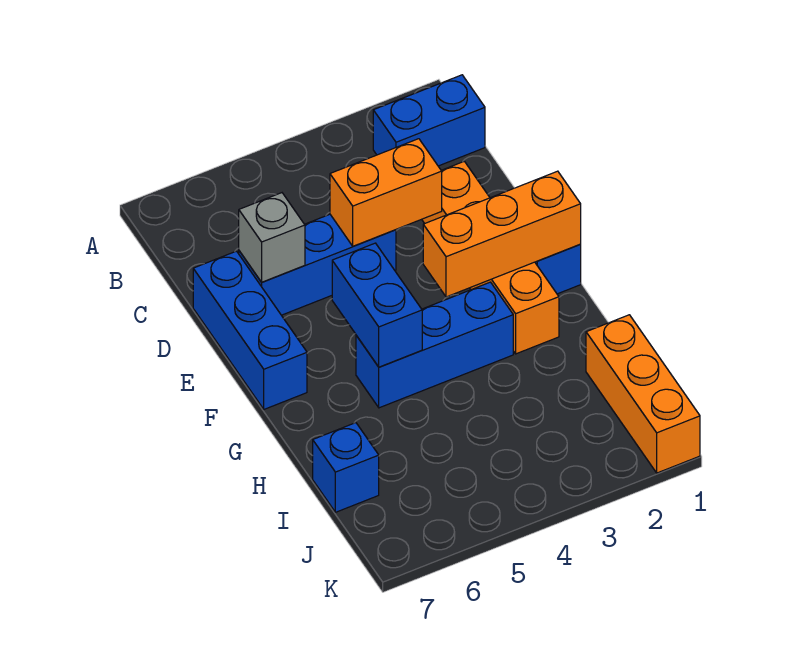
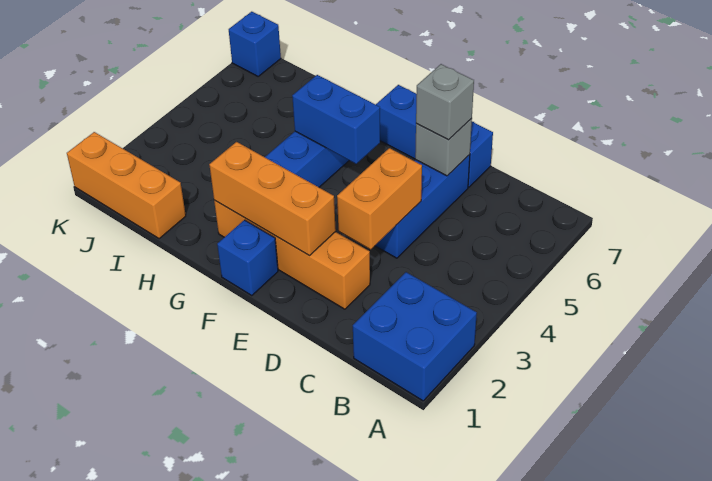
blue brick B1:B2 level 1 -> blue brick A1:B2 level 1
none -> grey brick D6 level 3
orange brick F1:F3 level 2 -> orange brick E2:G2 level 2
blue brick I7 level 1 -> blue brick K7 level 1

